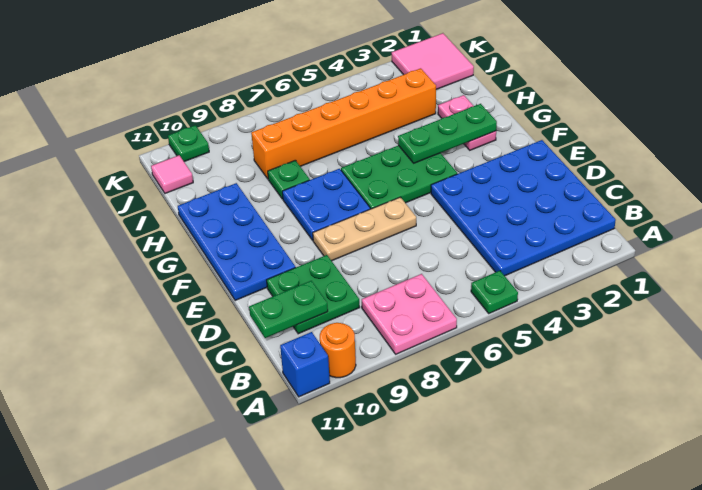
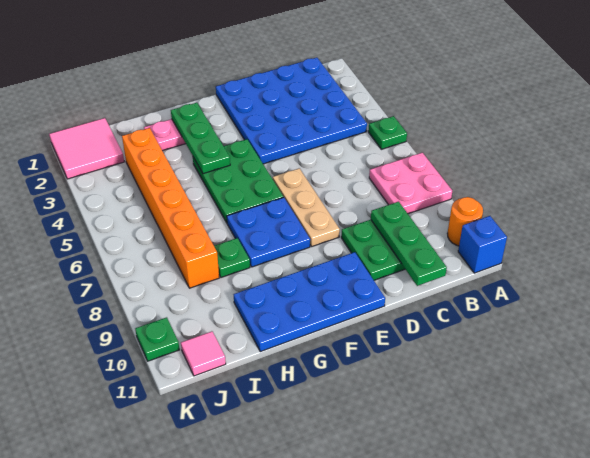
green plate C10:C11 level 2 -> green plate C9:C11 level 2

